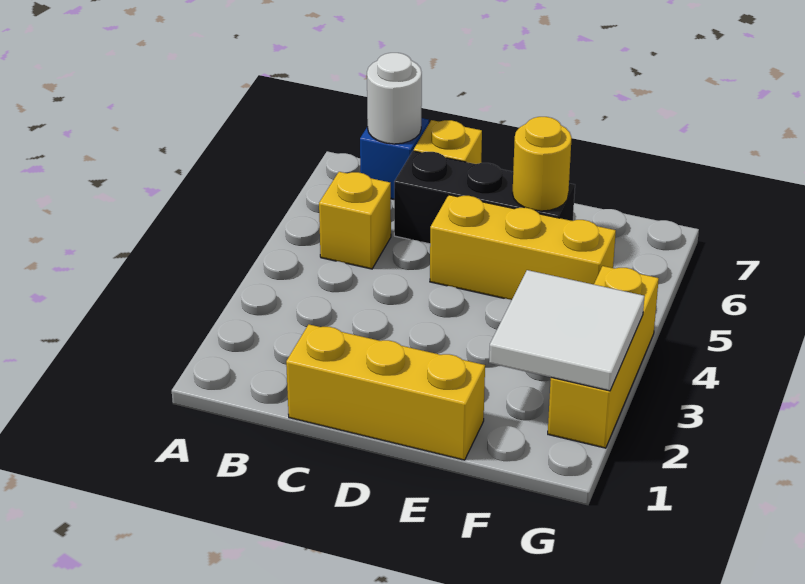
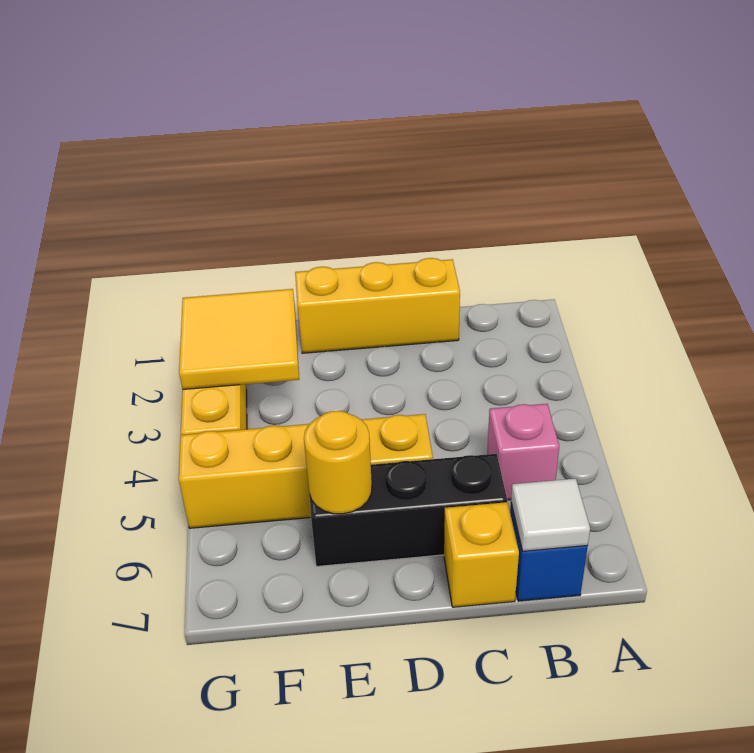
yellow brick B5 level 1 -> pink brick B5 level 1
white round brick B7 level 2 -> white tile B7 level 2
yellow brick D5:F5 level 1 -> yellow brick D5:G5 level 1
white tile F2:G3 level 2 -> yellow tile F2:G3 level 2

